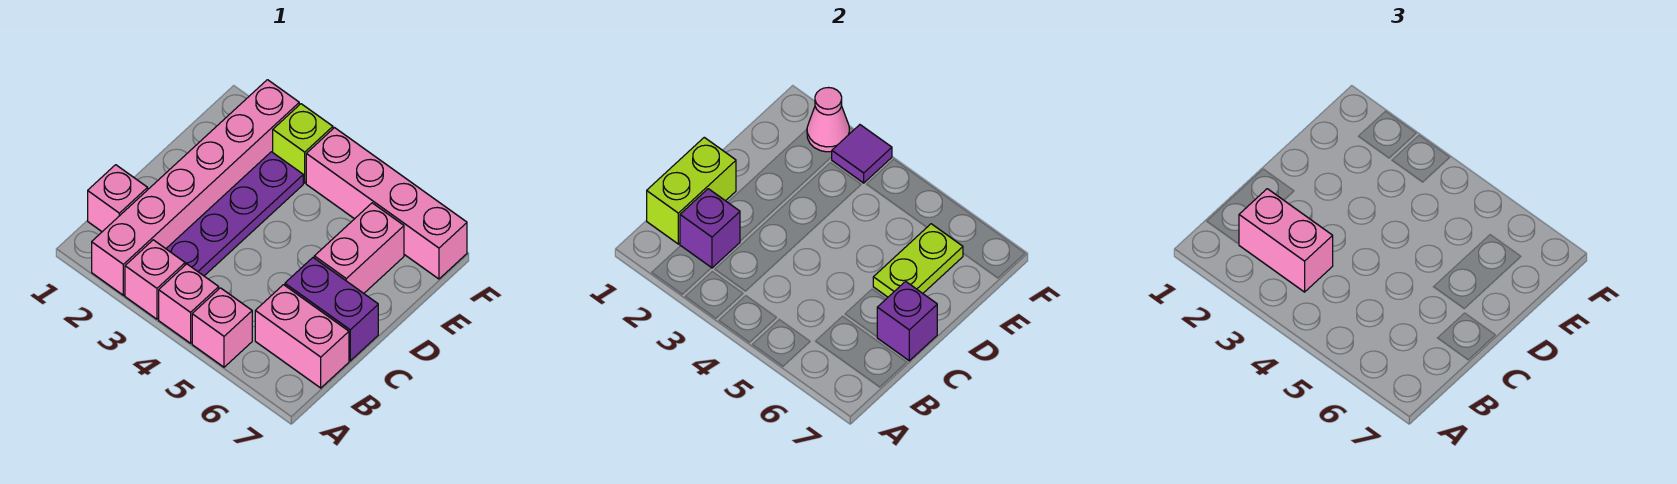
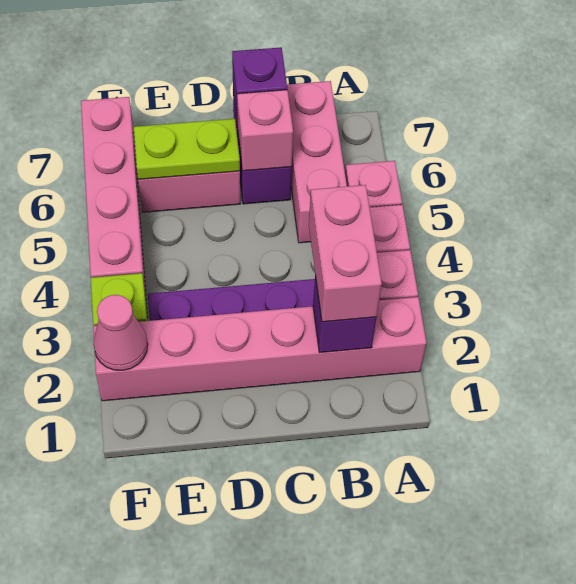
pink brick B1 level 1 -> pink brick C6 level 2
lime brick B1:C1 level 2 -> none
pink brick B6:B7 level 1 -> pink brick B5:B7 level 1
purple tile F3 level 2 -> none

